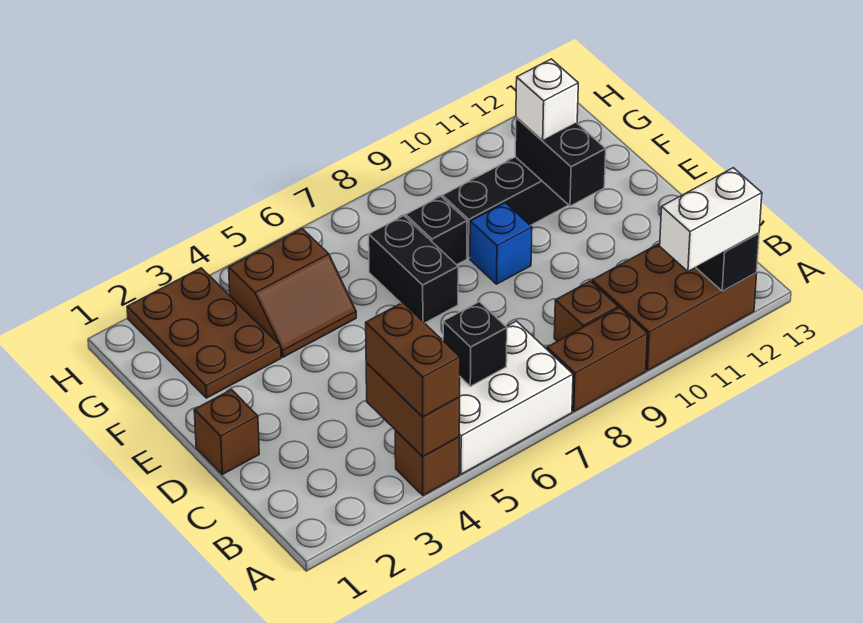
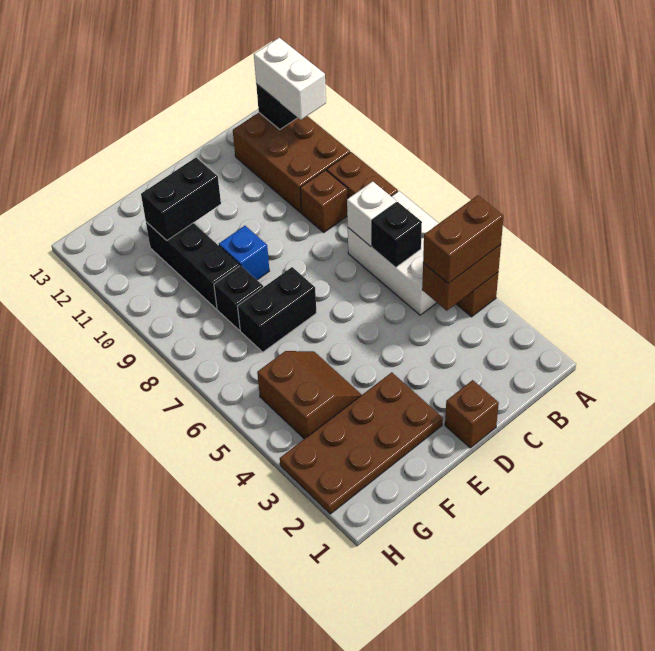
brown plate F2:H3 level 1 -> brown plate E2:H3 level 1
white brick F11 level 3 -> white brick B7 level 2

